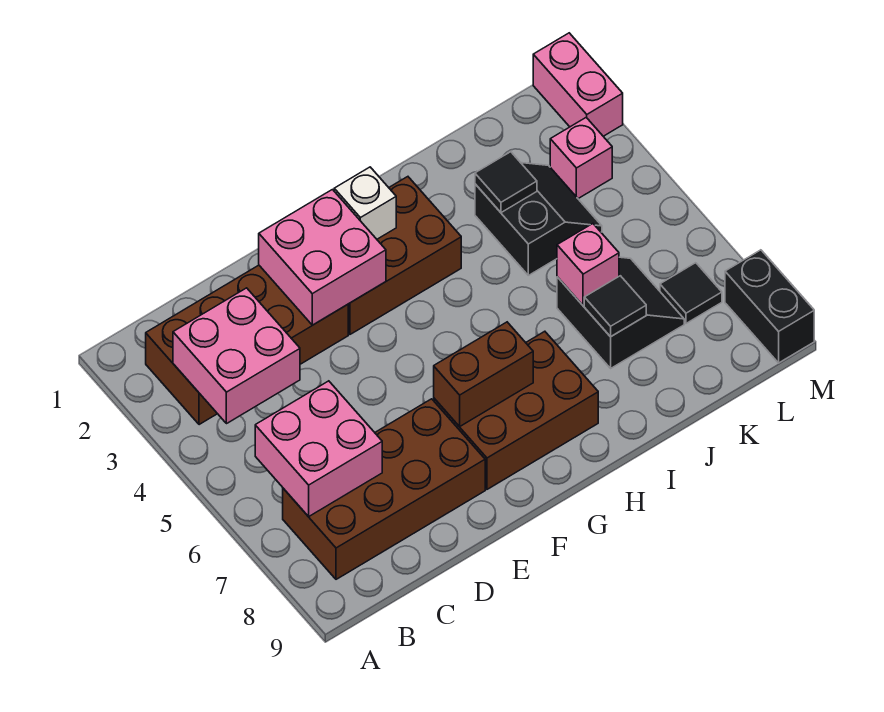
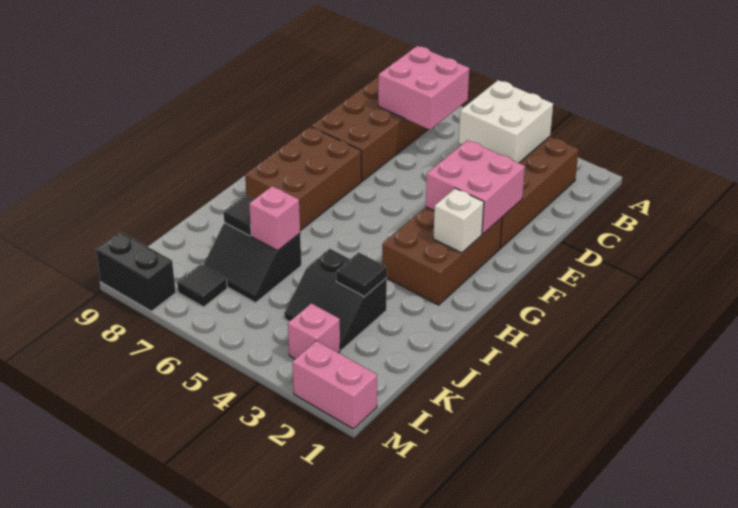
pink brick B3:C4 level 2 -> white brick B3:C4 level 2
brown brick F7:G7 level 2 -> none

